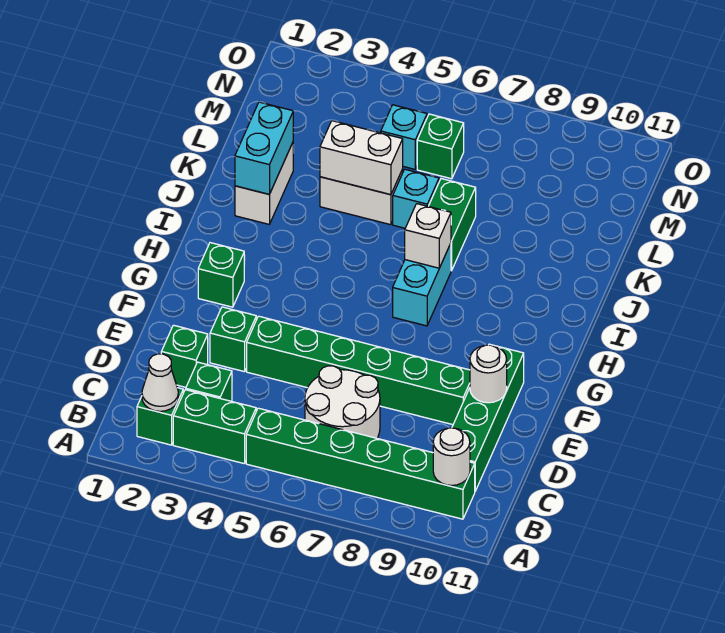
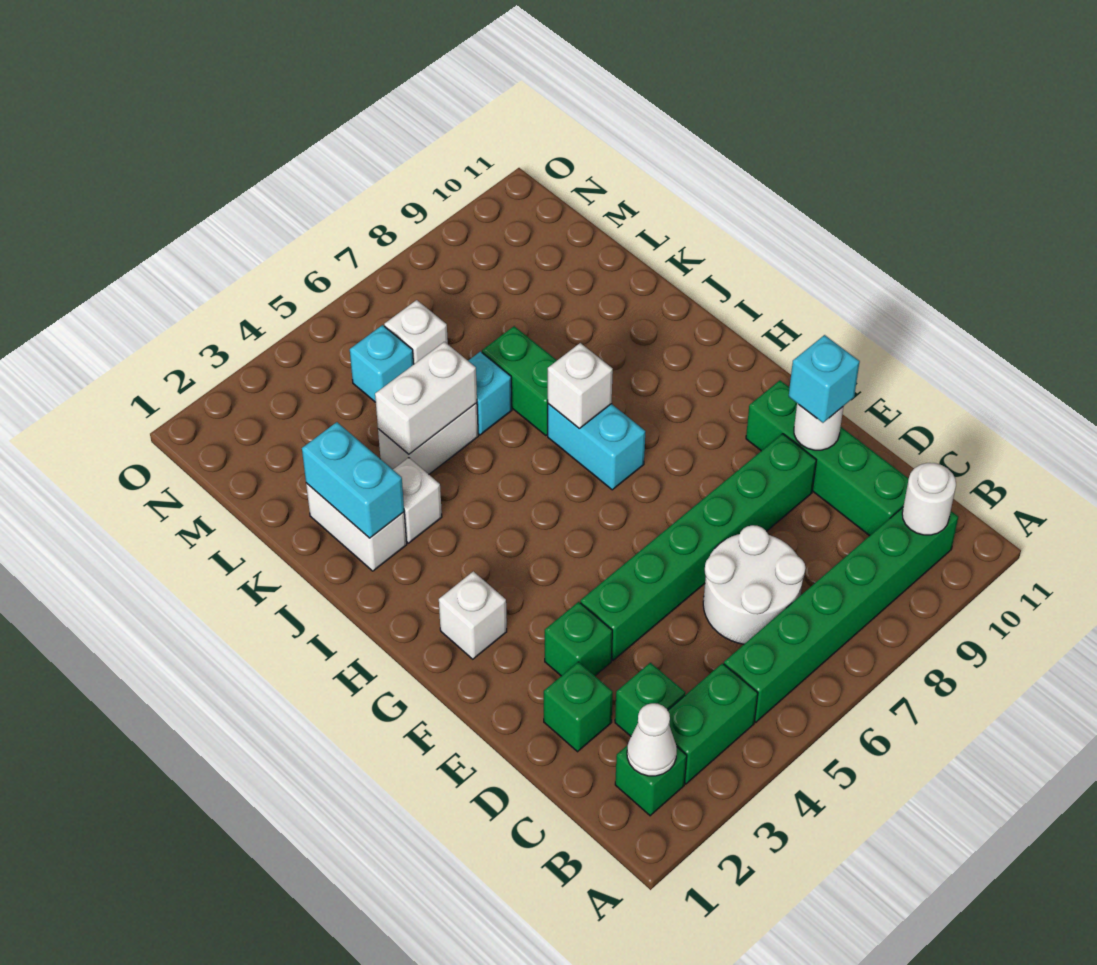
none -> cyan brick E10 level 3
green brick G2 level 1 -> white brick G2 level 1
none -> white brick J3 level 1
green brick M6 level 1 -> white brick M6 level 1

